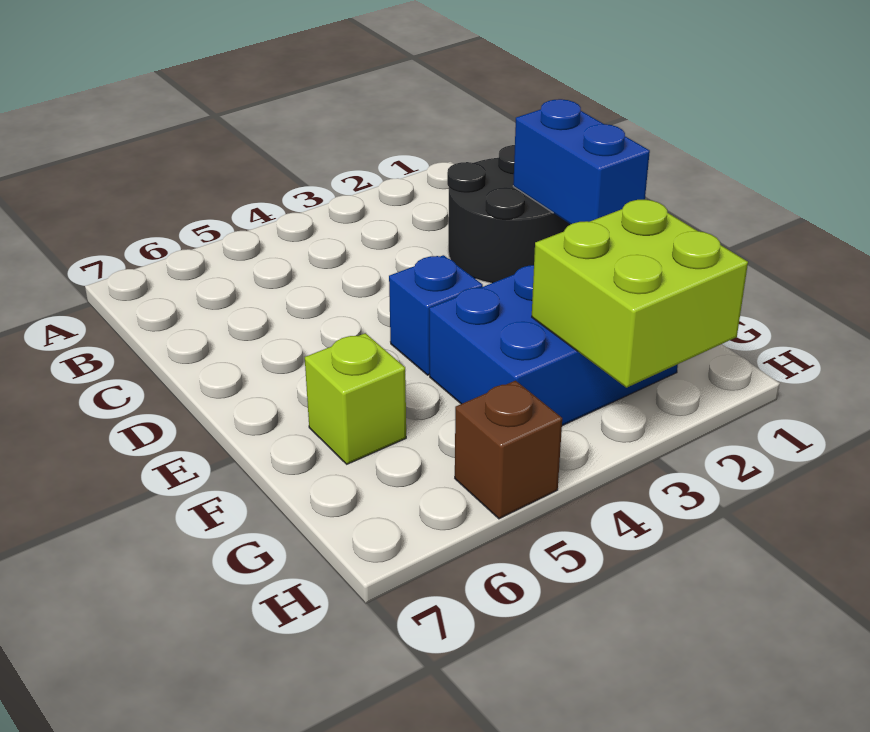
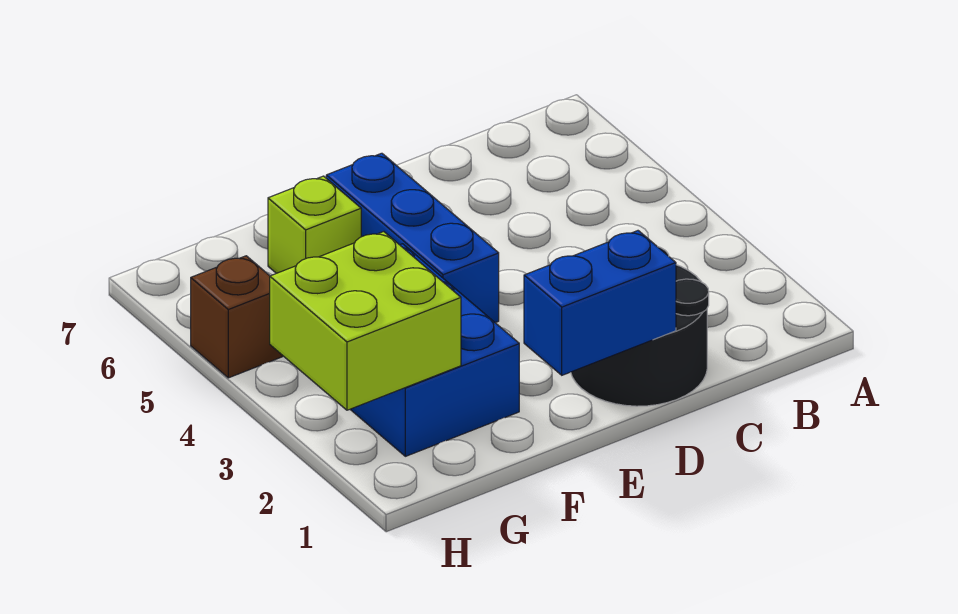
blue brick E4 level 1 -> blue brick E4:E6 level 1

